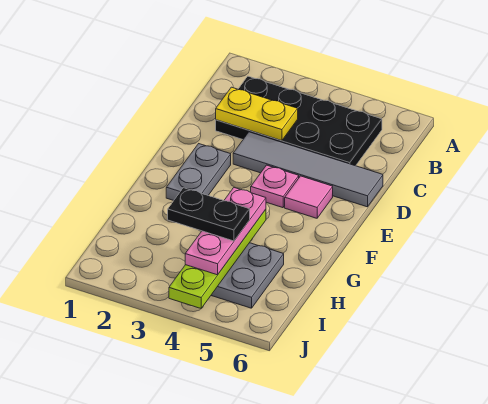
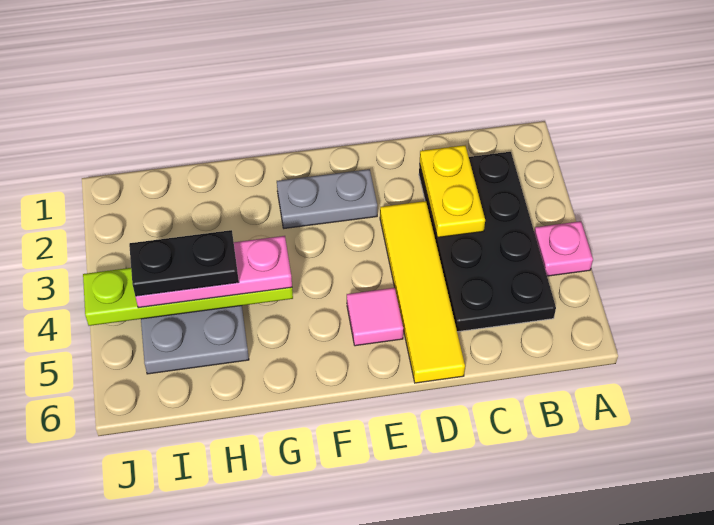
grey tile D3:D6 level 1 -> yellow tile D3:D6 level 1
pink plate E4 level 1 -> pink plate A4 level 1
black plate H3:H4 level 4 -> black plate H4:I4 level 4

